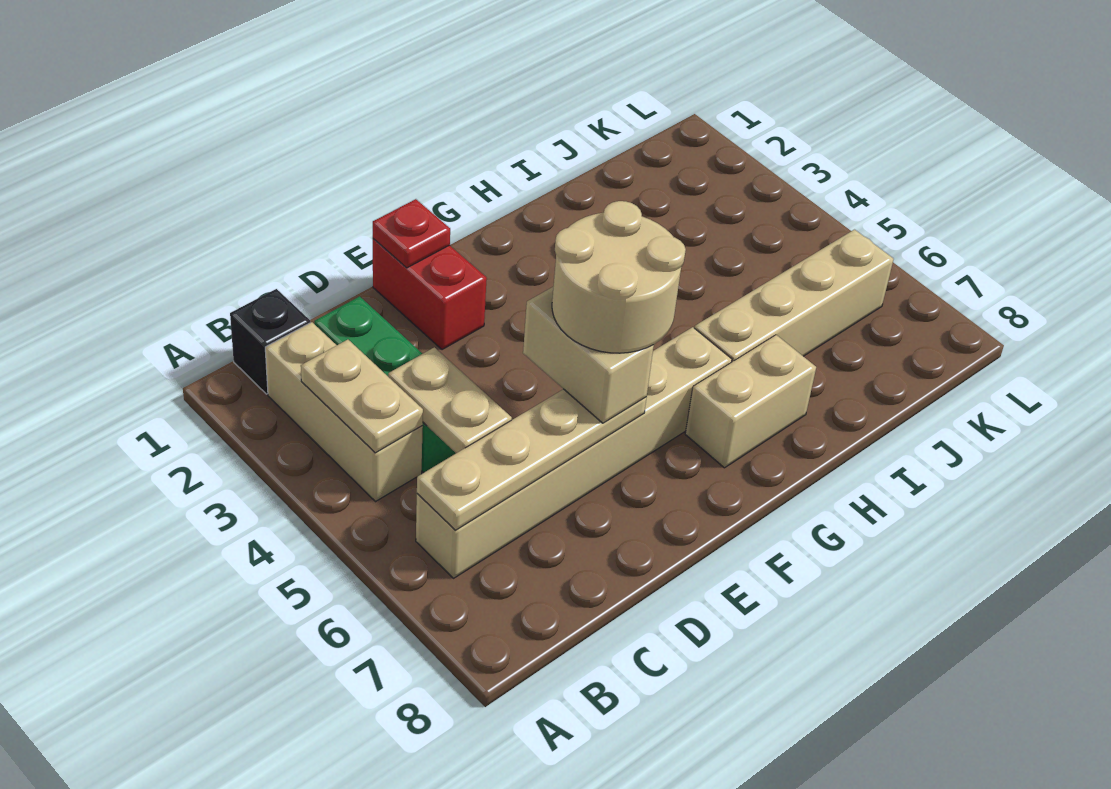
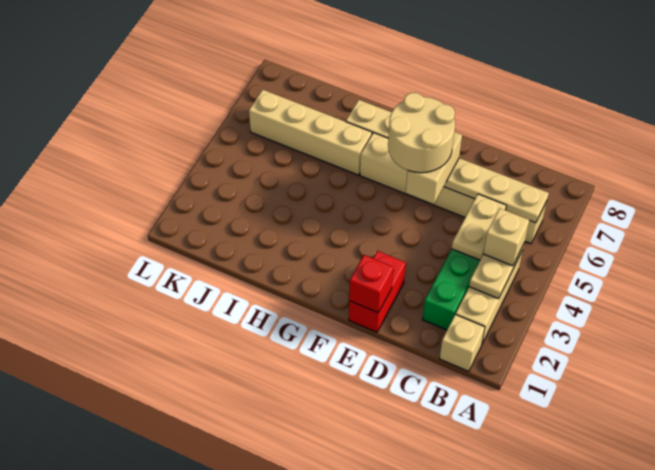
black brick B1 level 1 -> tan brick B1 level 1
none -> tan brick B4 level 3
red plate E1 level 2 -> red brick E1 level 2

